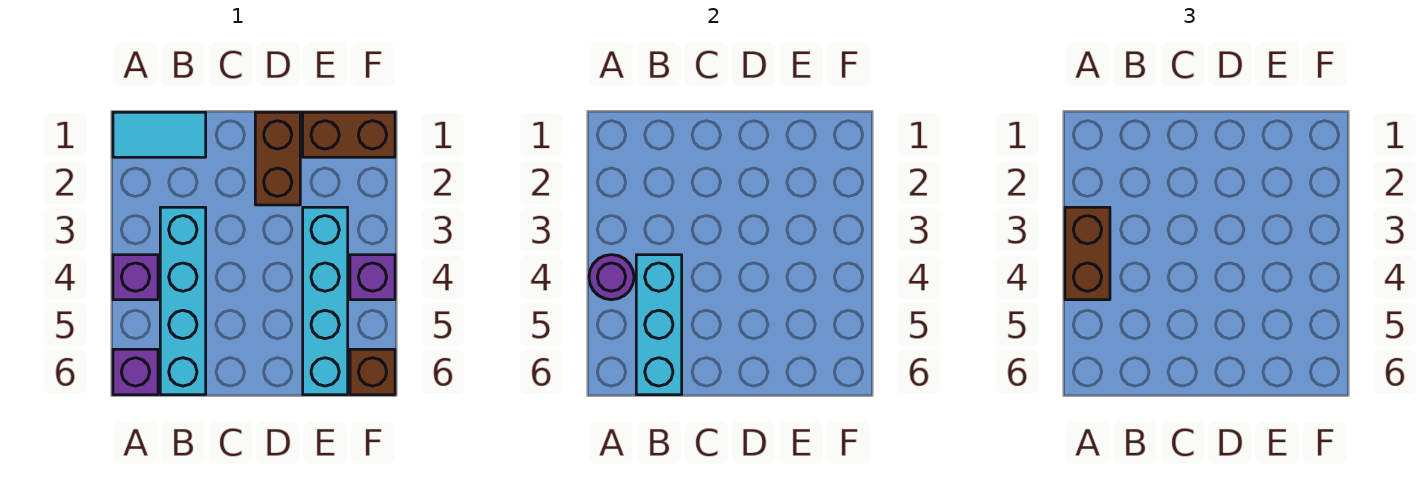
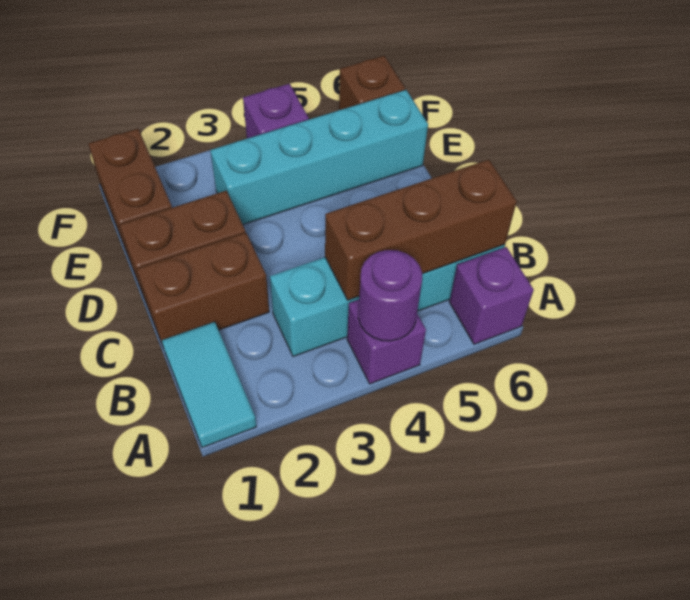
brown brick A3:A4 level 3 -> brown brick C1:C2 level 1
cyan brick B4:B6 level 2 -> brown brick B4:B6 level 2

